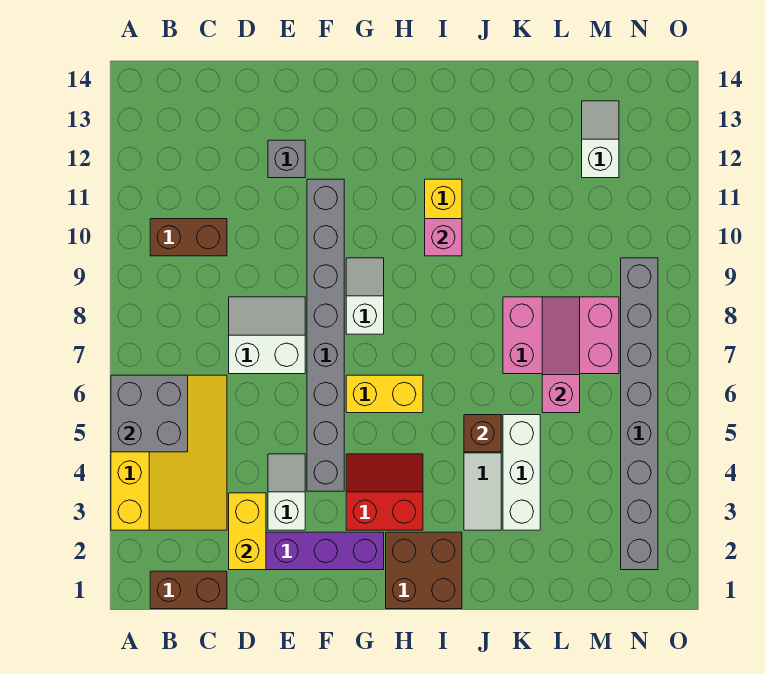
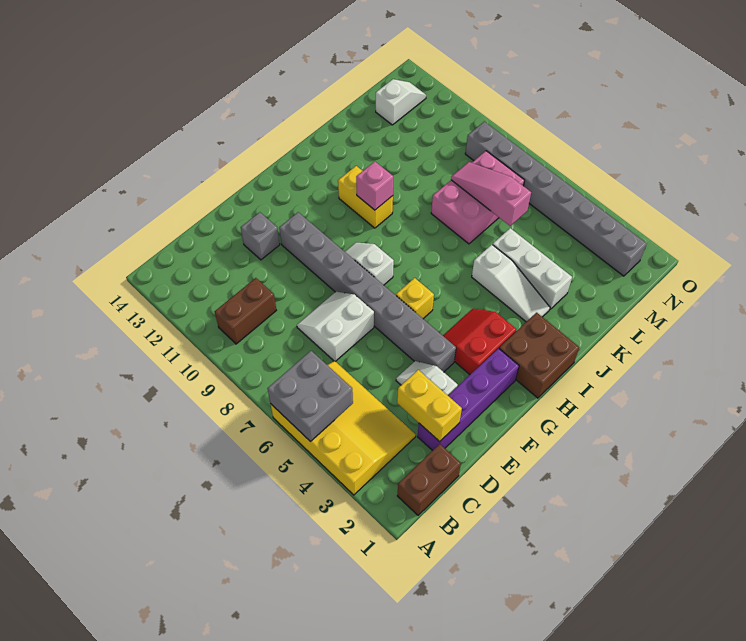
yellow brick G6:H6 level 1 -> yellow brick G6 level 1
brown brick J5 level 2 -> none
white slope M12:M13 level 1 top 12 -> white slope M13:N13 level 1 top M

